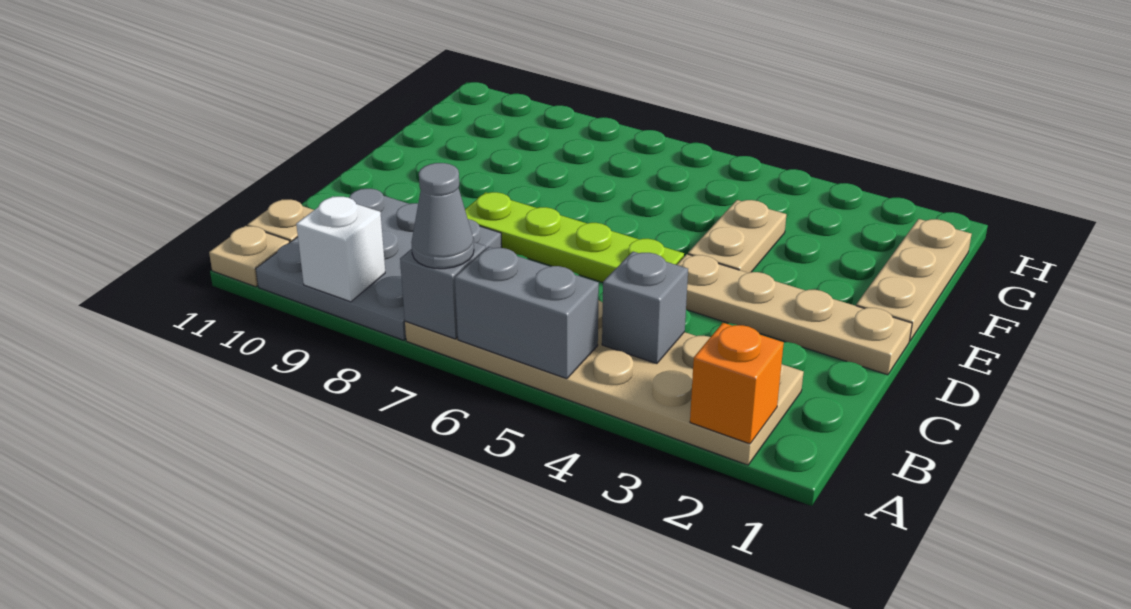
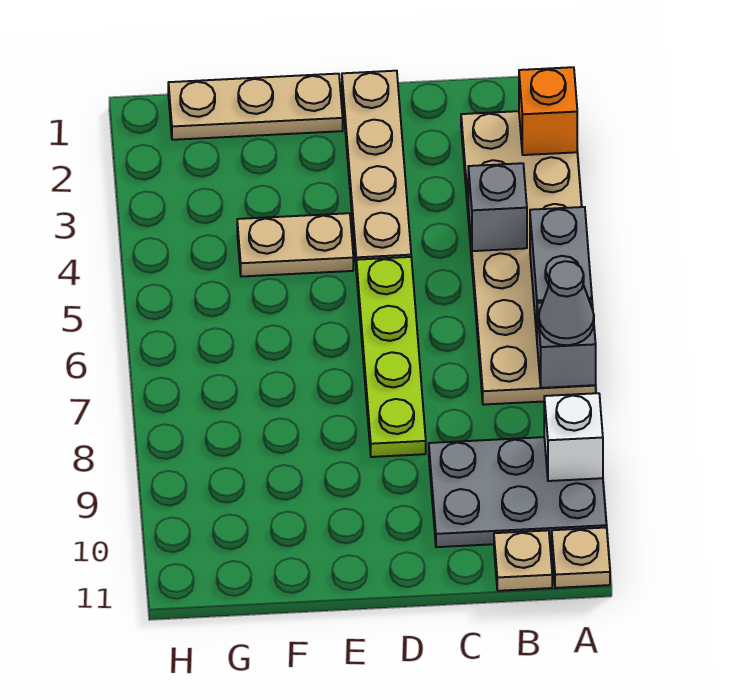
grey plate A8:C10 level 1 -> grey plate A9:C10 level 1

